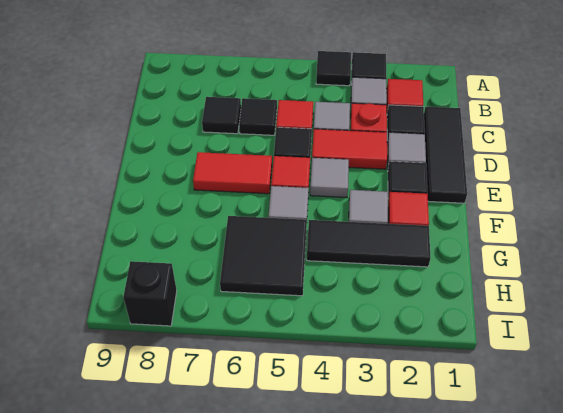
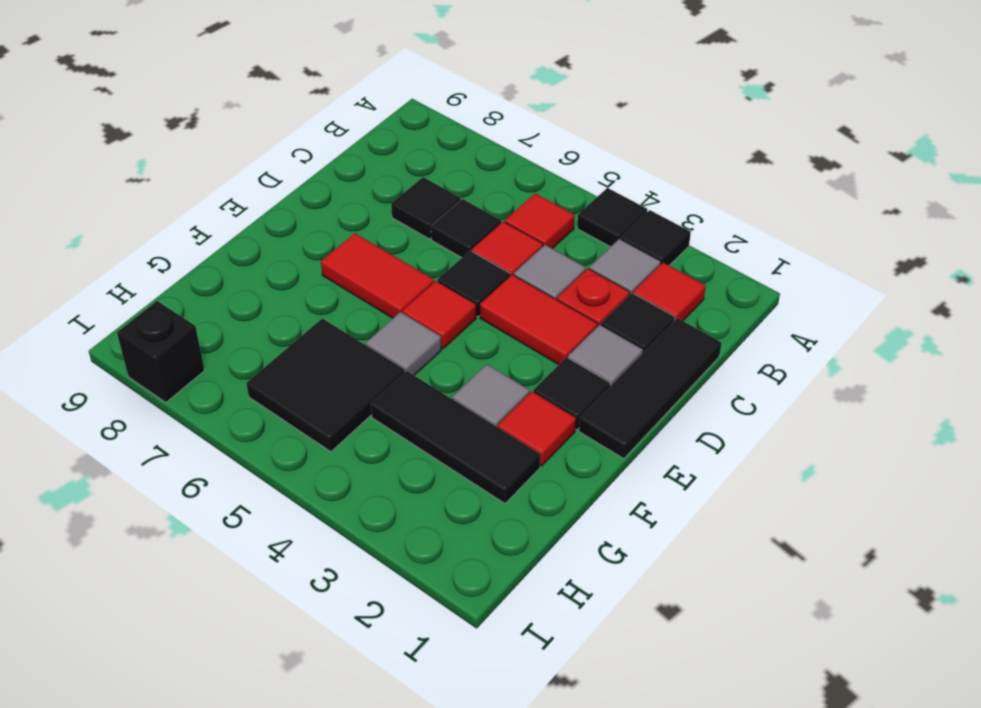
none -> red tile B5 level 1
grey tile E4 level 1 -> none

